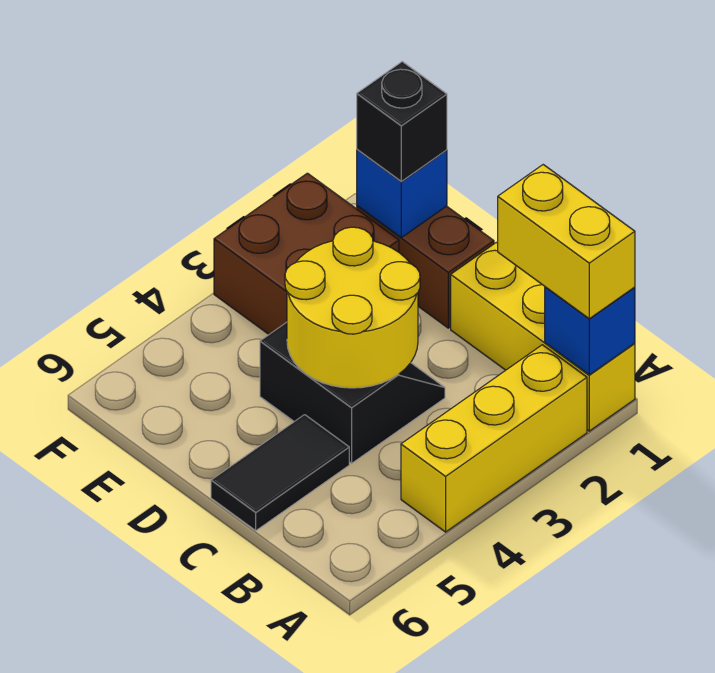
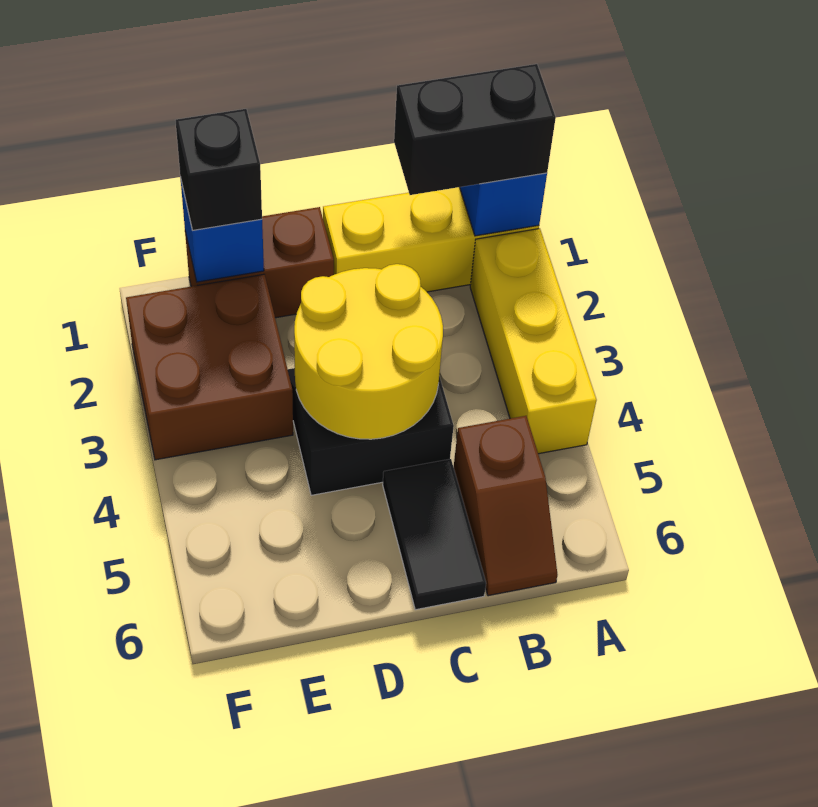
yellow brick A1:B1 level 3 -> black brick A1:B1 level 3
none -> brown slope B5:B6 level 1 top 5

